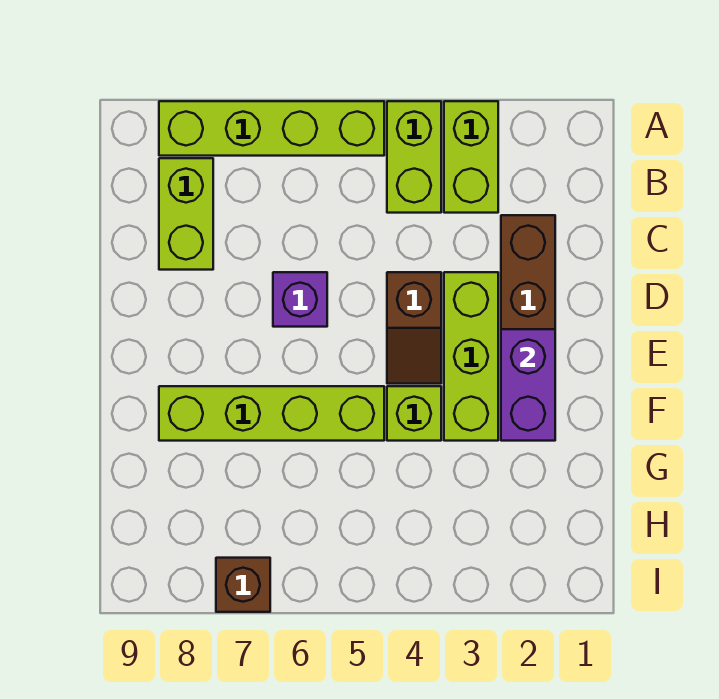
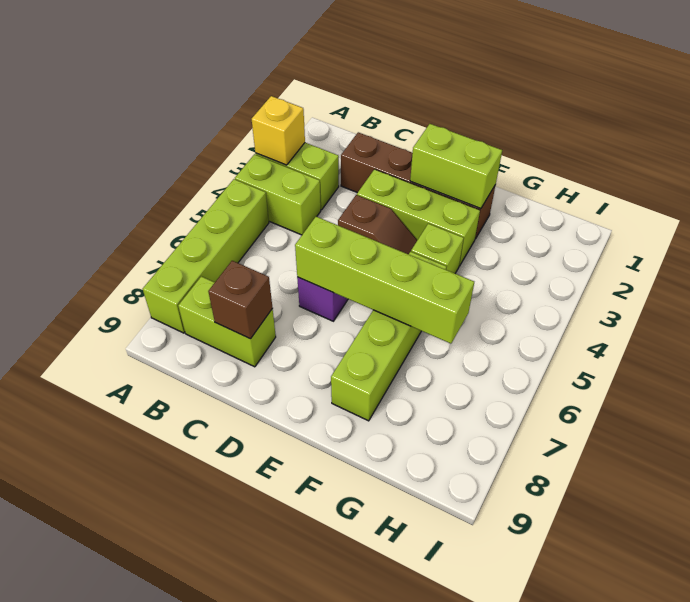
none -> yellow brick A3 level 2
none -> lime brick D6:G6 level 2
purple brick E2:F2 level 2 -> lime brick E2:F2 level 2
brown brick I7 level 1 -> brown brick C8 level 2

